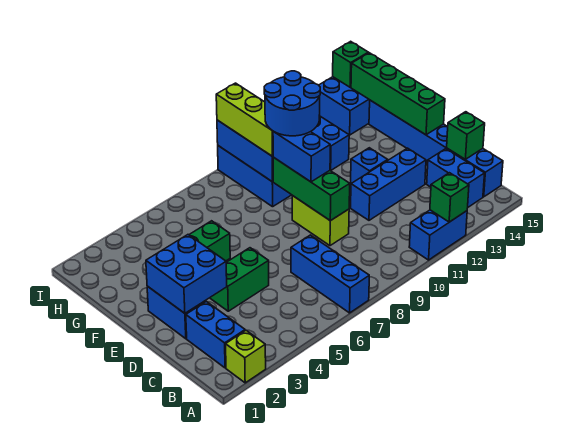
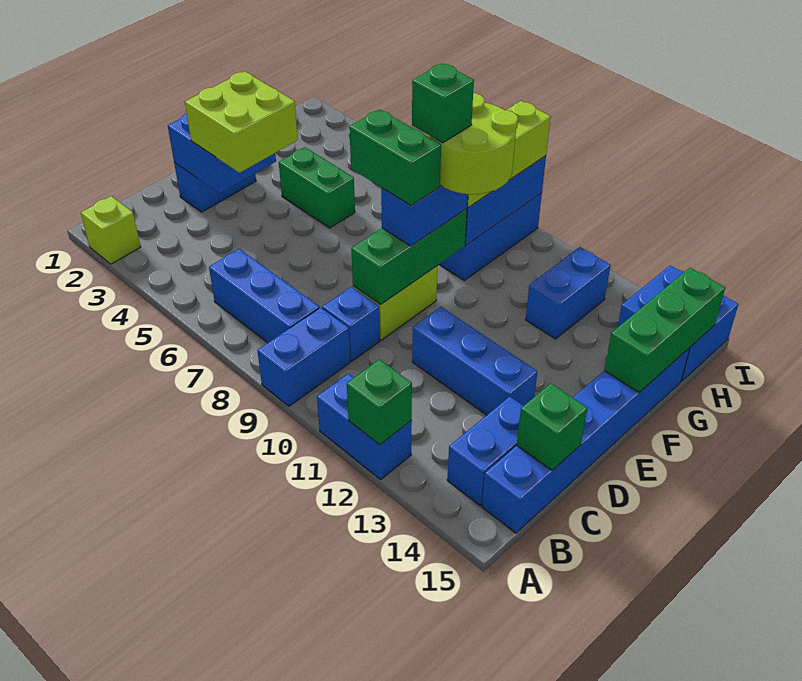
blue brick A7:C7 level 1 -> blue brick B6:B8 level 1
blue brick B2:C2 level 1 -> blue brick A9:B9 level 1
none -> lime brick D3:E4 level 3
green brick D4:D5 level 1 -> green brick E8:E9 level 4
blue brick E12 level 1 -> blue brick C9 level 1
green brick E15:H15 level 2 -> green brick F15:H15 level 2
blue round brick F9:G10 level 4 -> lime round brick F9:G10 level 4
green brick I15 level 2 -> green brick F9 level 5

